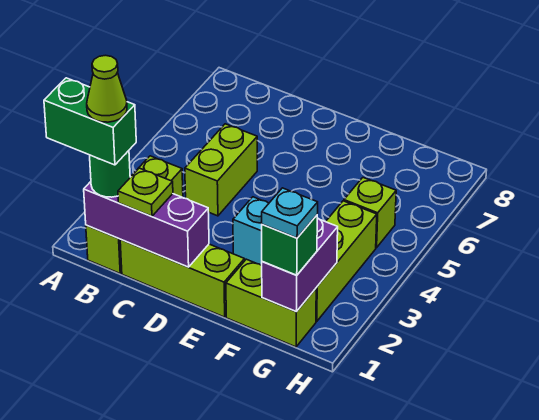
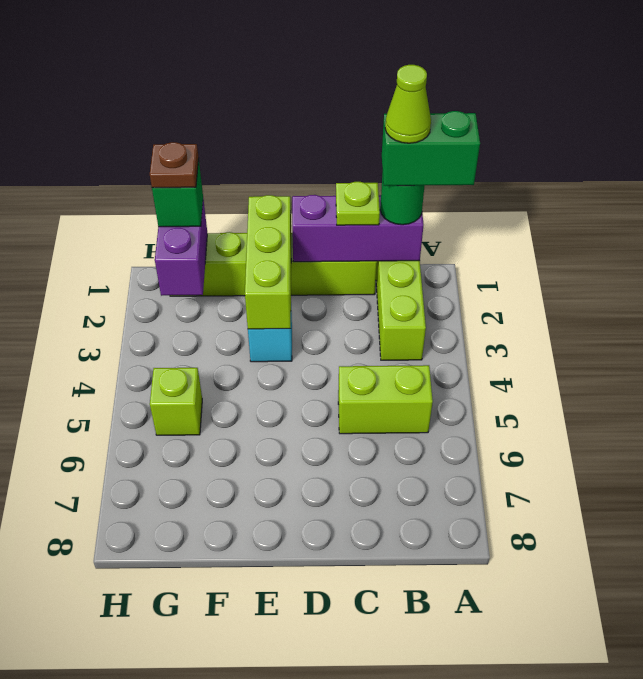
lime brick C4:C5 level 1 -> lime brick B5:C5 level 1
cyan plate G1 level 4 -> brown plate G1 level 4
lime brick G2:G4 level 1 -> lime brick E1:E3 level 2

